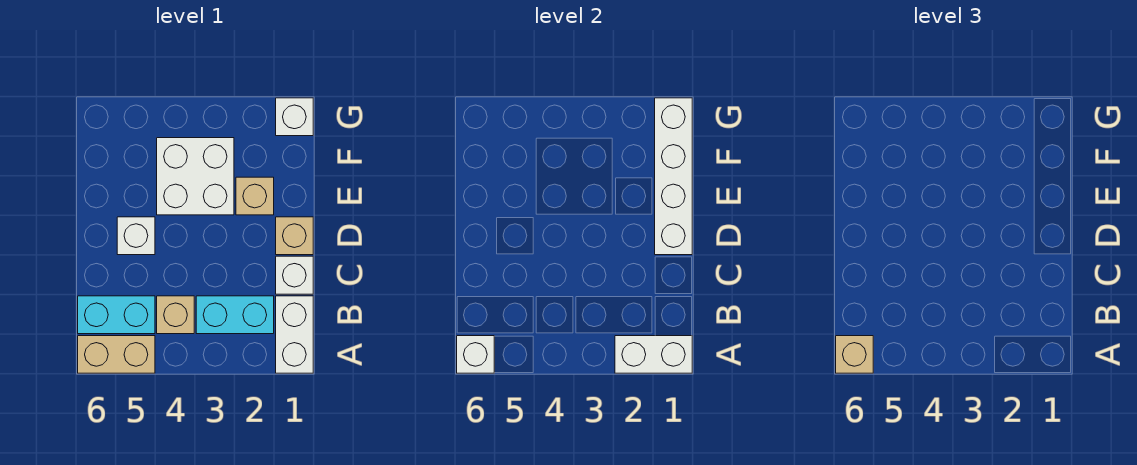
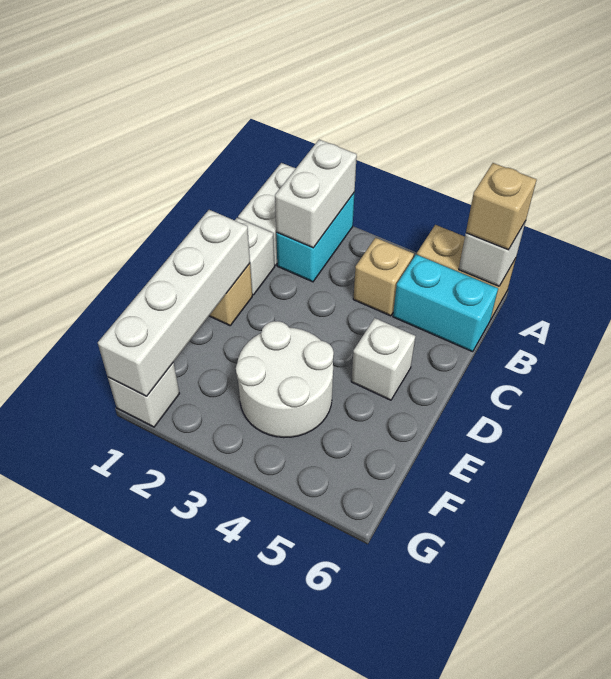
white brick A1:A2 level 2 -> white brick A2:B2 level 2
cyan brick B2:B3 level 1 -> cyan brick A2:B2 level 1
tan brick E2 level 1 -> none
white brick E3:F4 level 1 -> white round brick E3:F4 level 1

